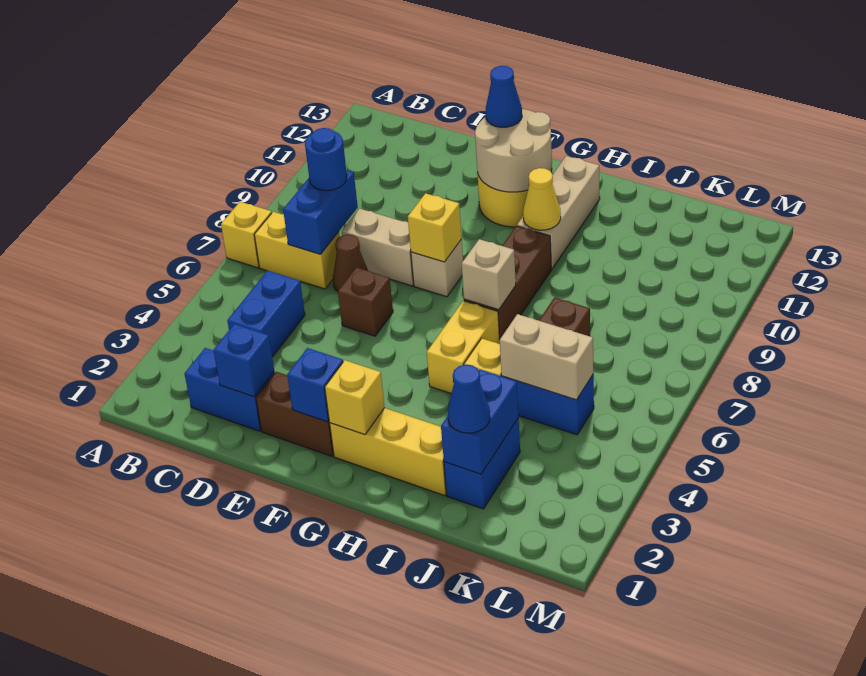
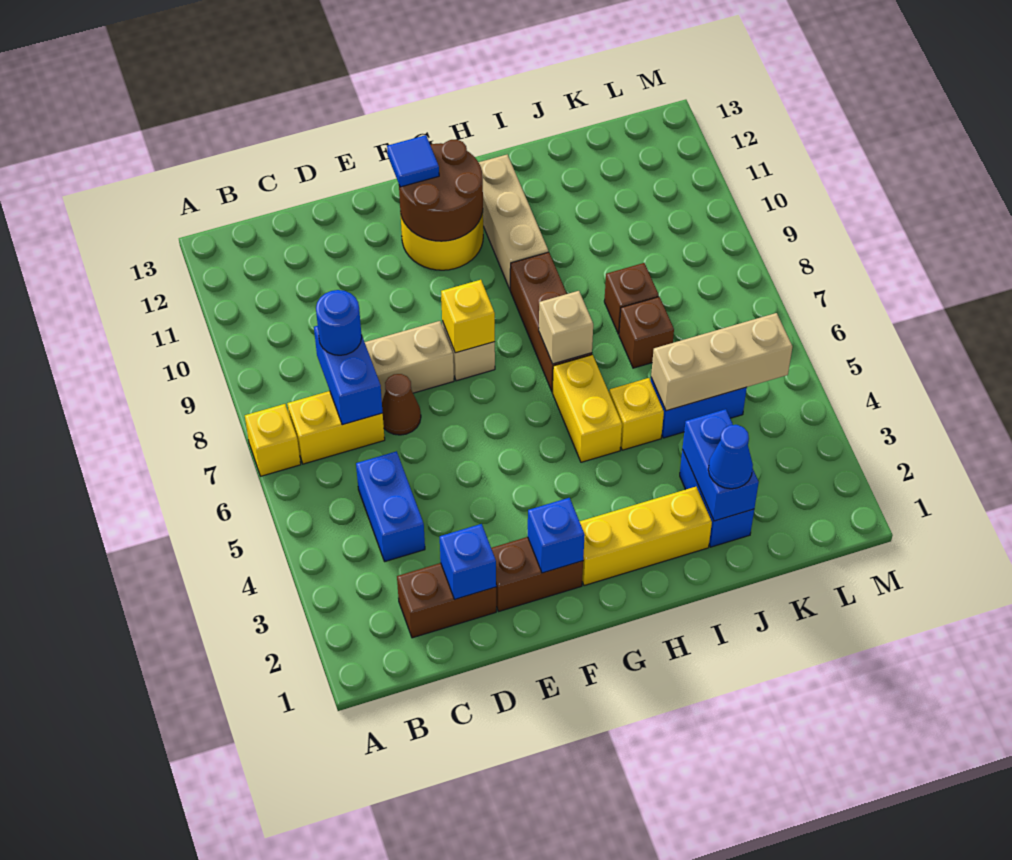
blue brick C2:D2 level 1 -> brown brick C2:D2 level 1
brown brick E6 level 1 -> brown brick J8 level 1
tan round brick F11:G12 level 2 -> brown round brick F11:G12 level 2
blue cone F12 level 3 -> blue tile F12 level 3
yellow brick G2 level 2 -> none
yellow cone H10 level 2 -> none
tan brick J5:K5 level 2 -> tan brick J5:L5 level 2

